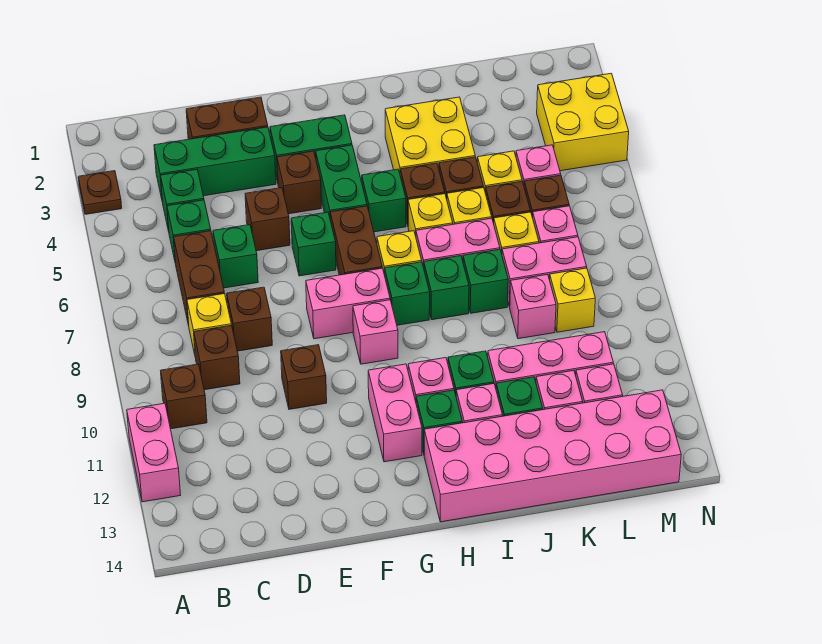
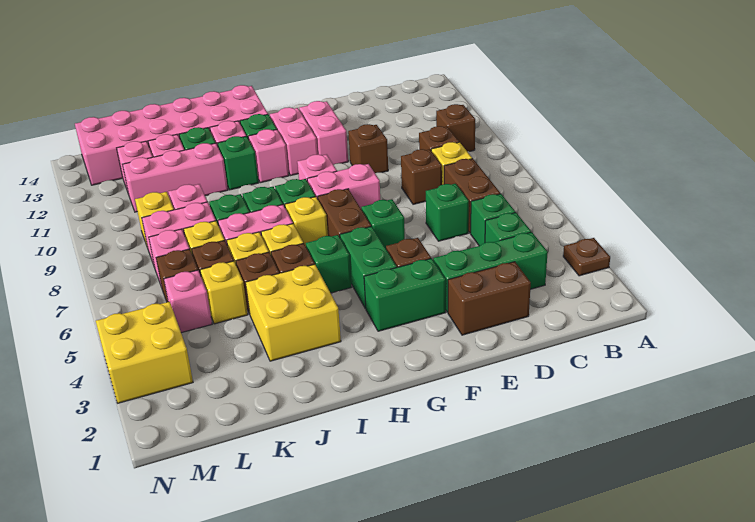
pink brick A11:A12 level 1 -> pink brick F11:F12 level 1
brown brick E5 level 1 -> none

